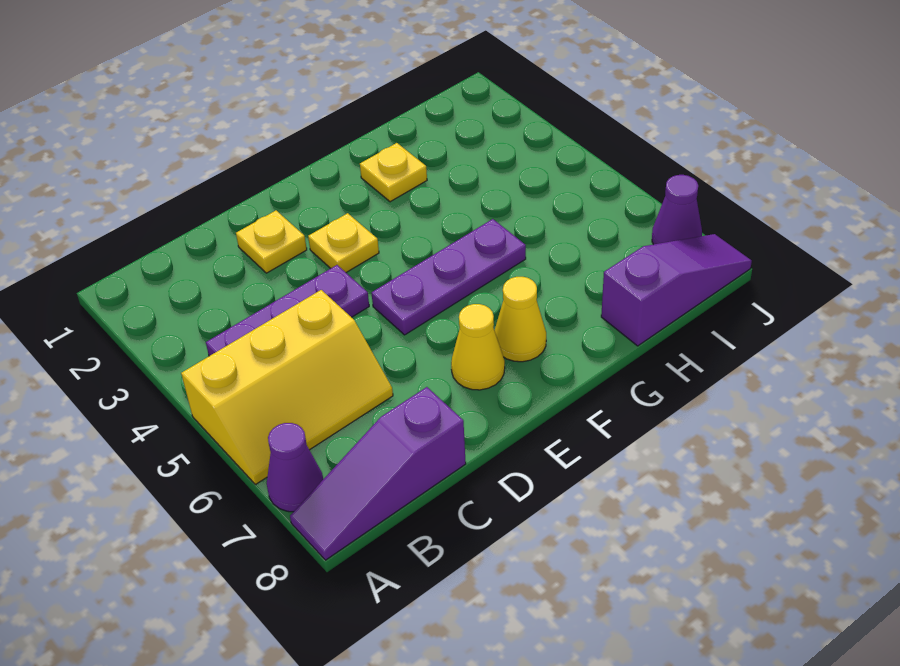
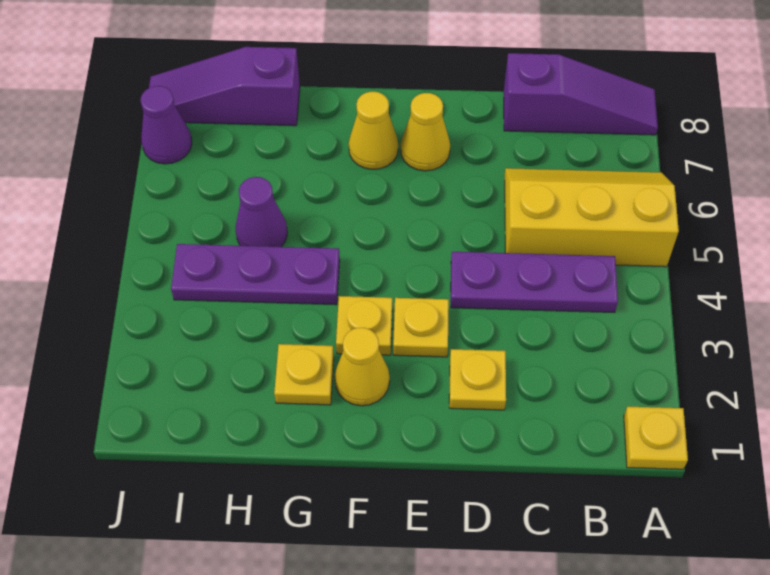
none -> yellow plate A1 level 1
purple cone A7 level 1 -> purple cone H5 level 1
purple plate E5:G5 level 1 -> purple plate G4:I4 level 1
none -> yellow cone F2 level 1
none -> yellow plate F3 level 1

